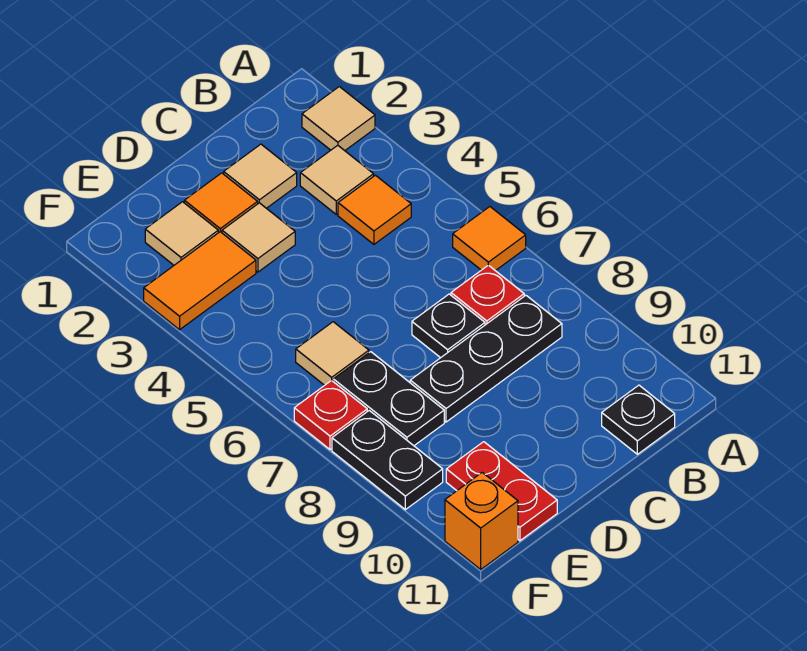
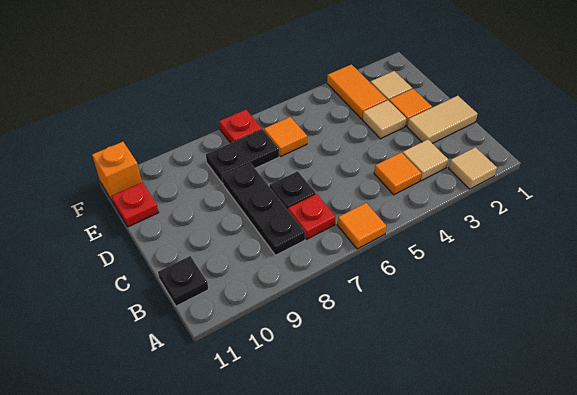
tan tile C2 level 1 -> tan tile C1:C2 level 1
tan tile E6 level 1 -> orange tile E6 level 1
red plate E10:E11 level 1 -> red plate E11 level 1
black plate F8:F9 level 1 -> none

